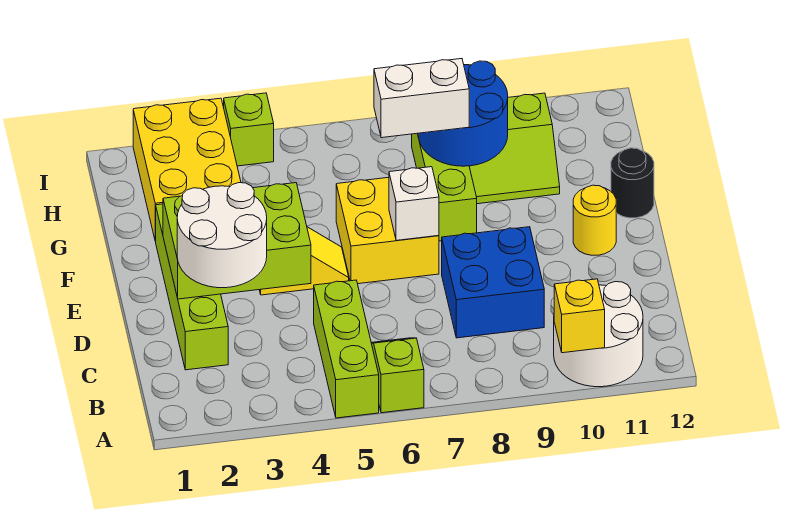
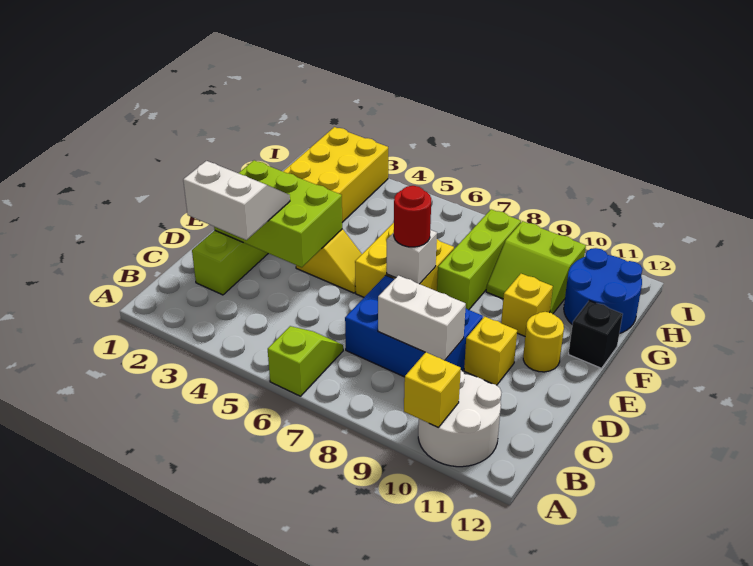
lime brick A5:C5 level 1 -> none
white round brick C2:D3 level 3 -> white slope C2:D3 level 3 top C
blue brick C8:D9 level 1 -> blue brick C7:D9 level 1
none -> yellow brick D10 level 1
none -> red round brick E7 level 3
none -> yellow brick F10 level 1
black round brick F12 level 1 -> black brick F12 level 1
white brick G7:G8 level 3 -> white brick C8:C9 level 2
blue round brick G8:H9 level 2 -> blue round brick G11:H12 level 1
lime brick I4 level 1 -> none

